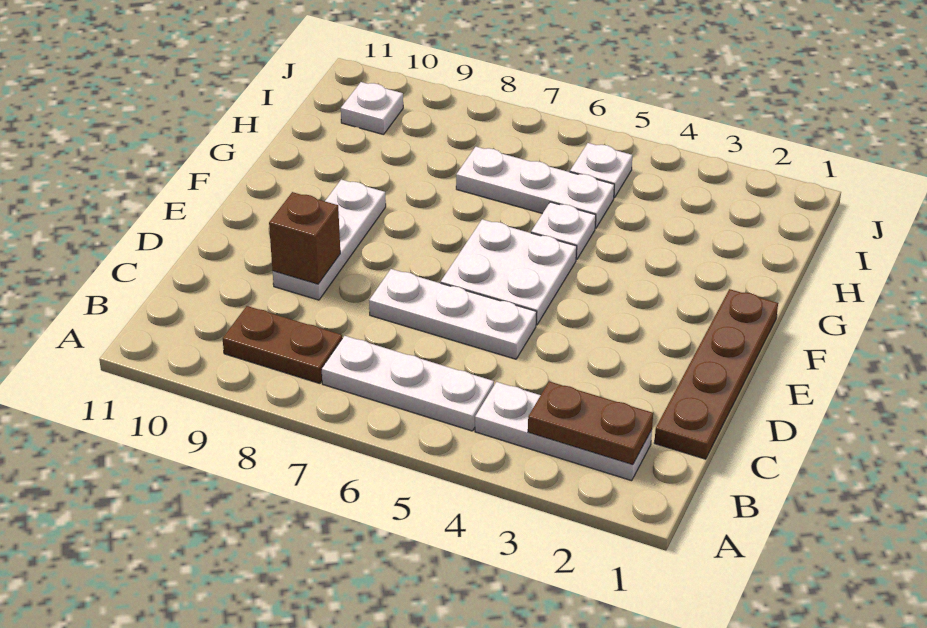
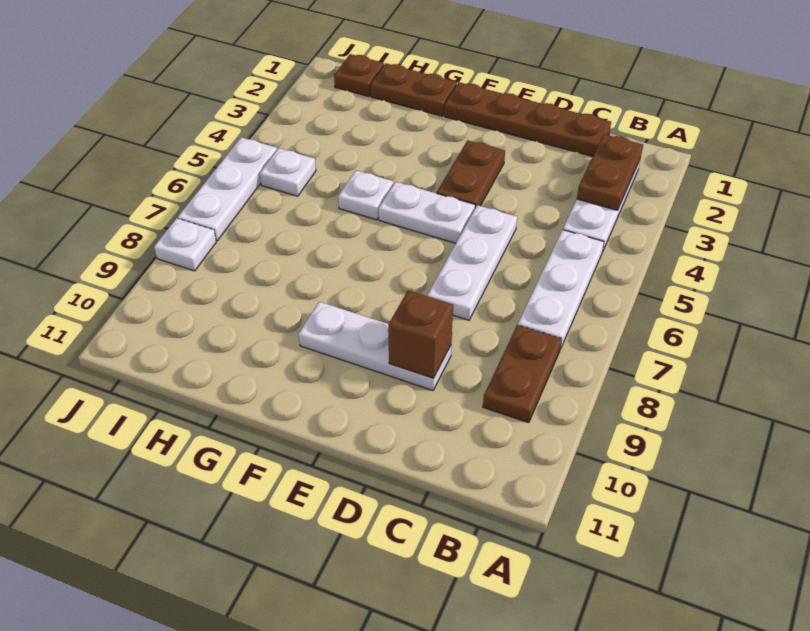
none -> brown plate E3:E4 level 1
white plate E5:F6 level 1 -> white plate E5:F5 level 1
none -> brown plate G1:H1 level 1
white plate H5:H7 level 1 -> white plate J5:J7 level 1
none -> brown plate I1 level 1
white plate I10 level 1 -> white plate J8 level 1

